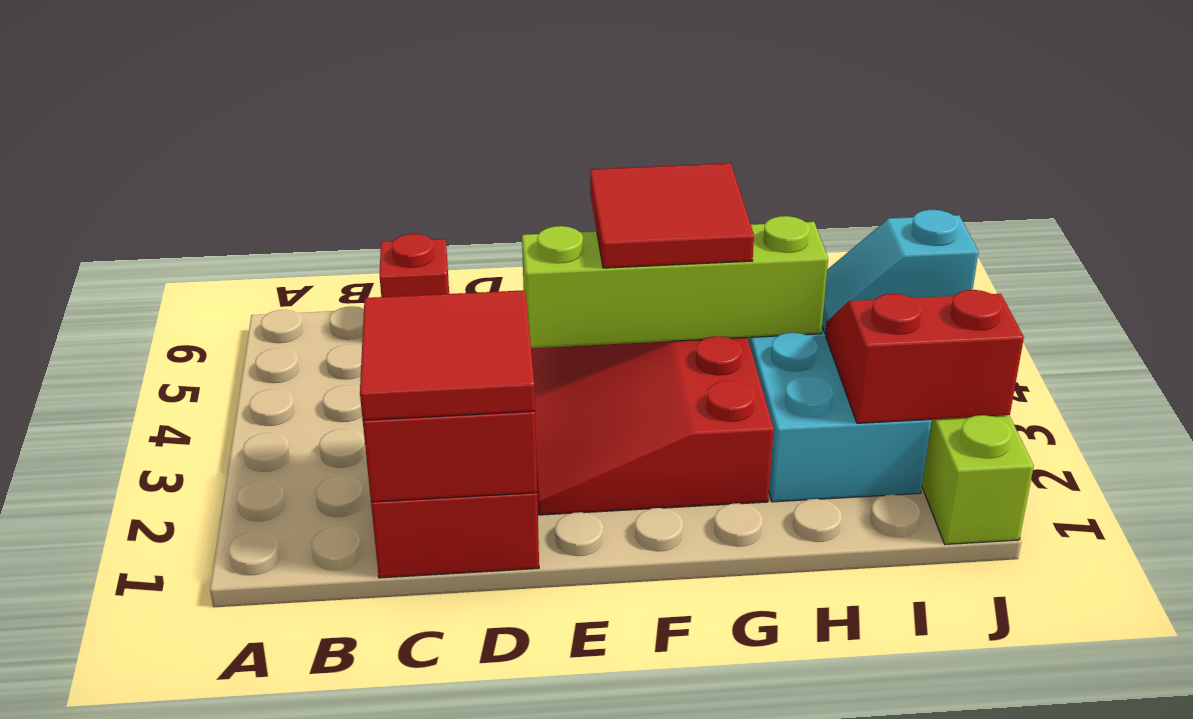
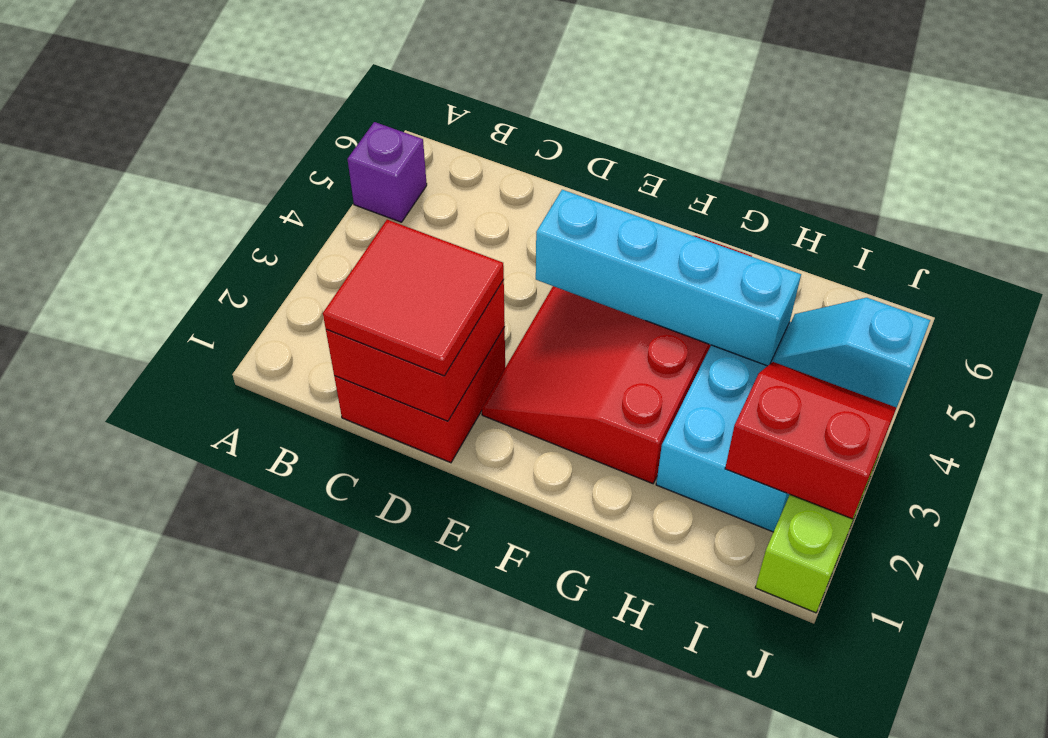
none -> purple brick A5 level 1
red brick C6 level 1 -> none
lime brick E4:H4 level 2 -> cyan brick E4:H4 level 2
red tile F4:G5 level 3 -> none

